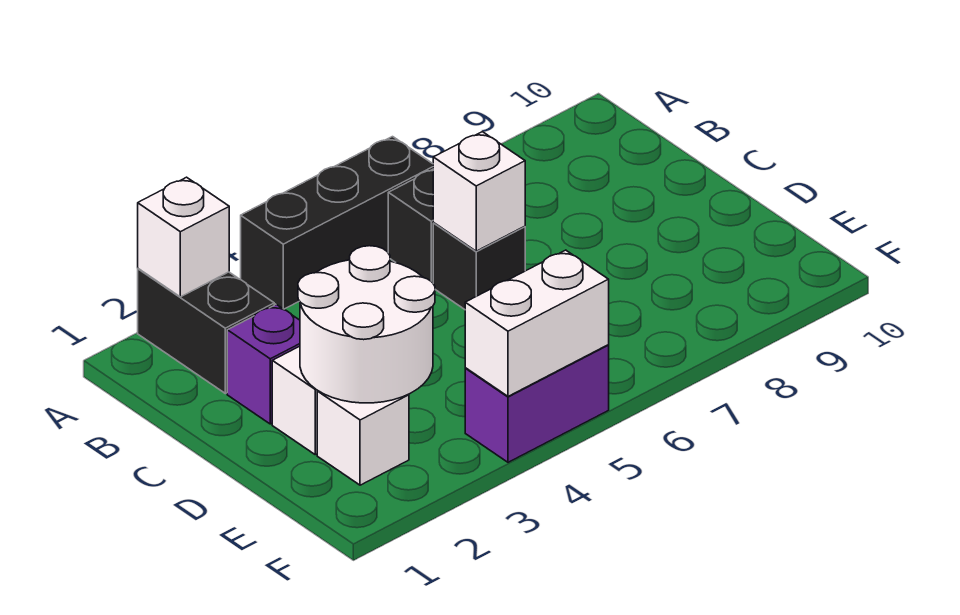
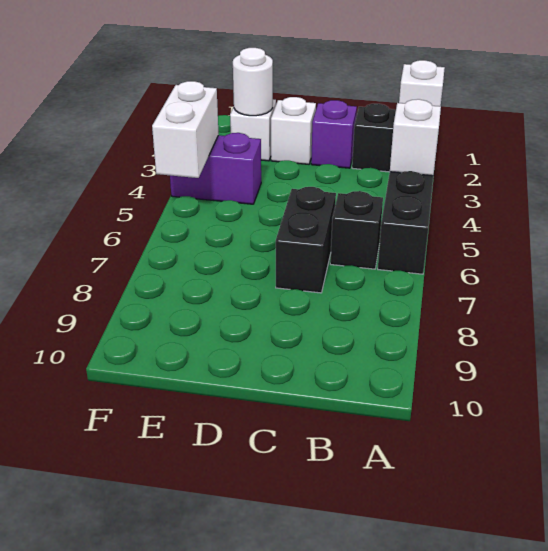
black brick C6 level 1 -> black brick C6:C7 level 1
white brick C6 level 2 -> white brick A4 level 2
white round brick D2:E3 level 2 -> white round brick E2 level 2
purple brick F4:F5 level 1 -> purple brick E4:F4 level 1

